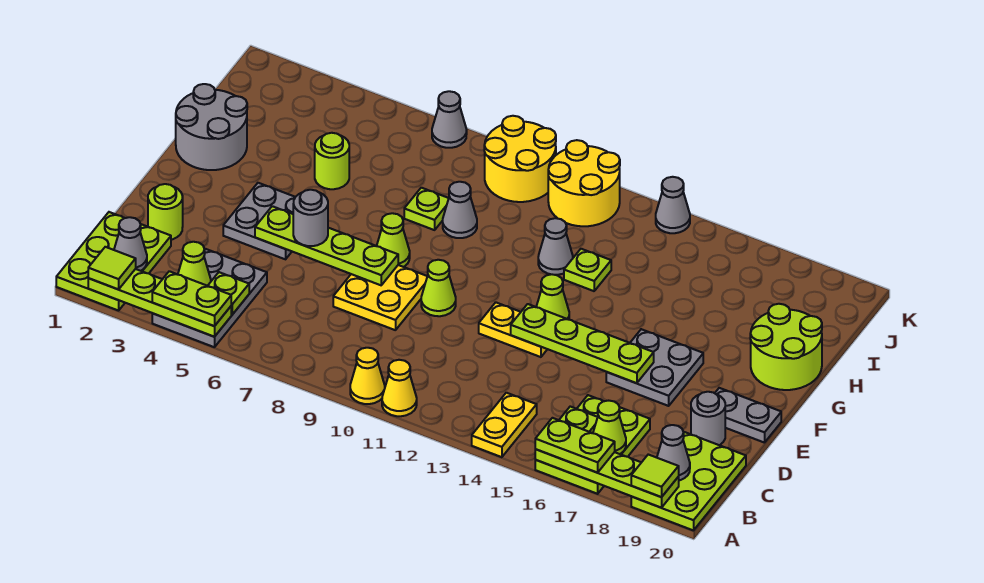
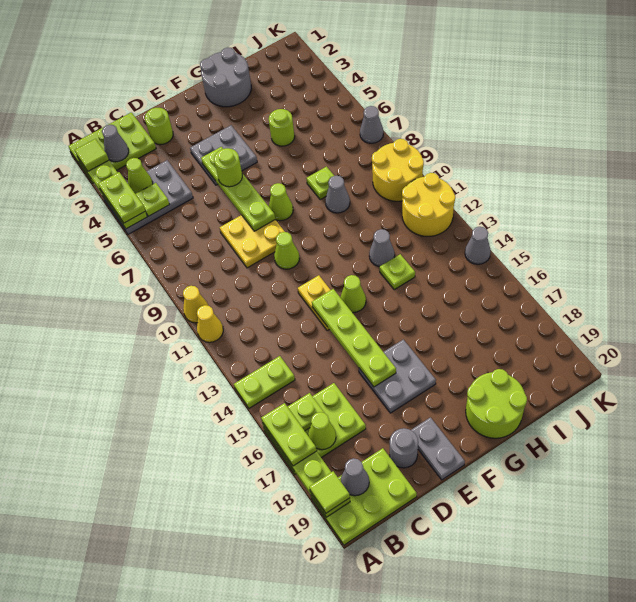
yellow plate A14:B14 level 1 -> lime plate A14:B14 level 1
grey round brick E6 level 3 -> lime round brick E6 level 3

